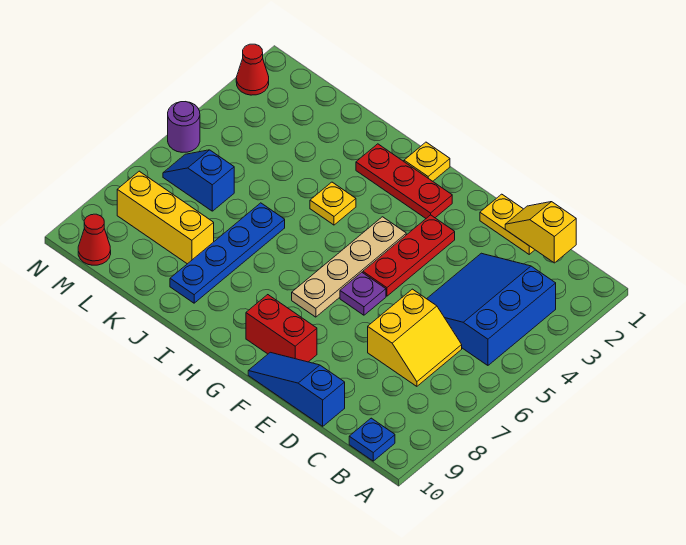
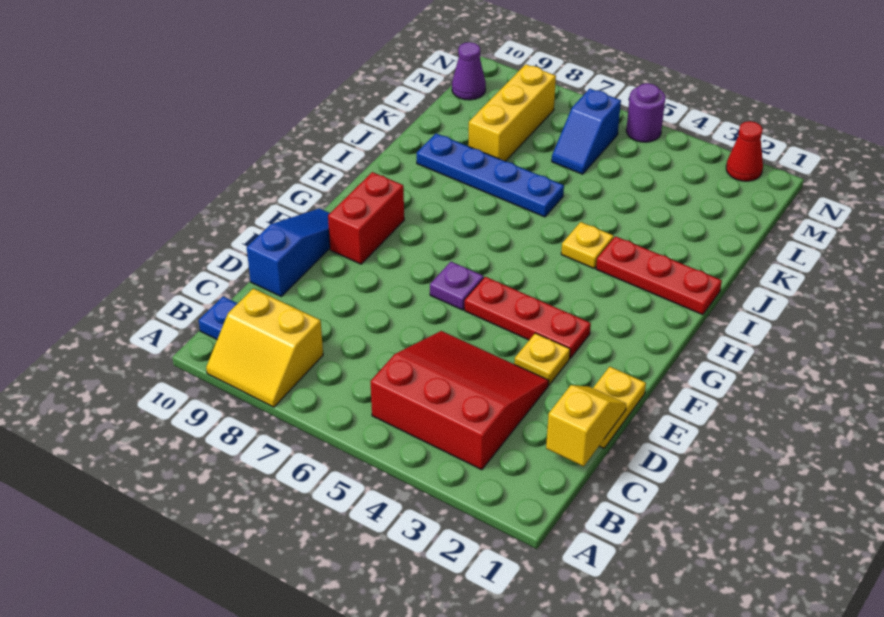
blue slope B3:D5 level 1 top B -> red slope B3:D5 level 1 top B
yellow slope C6:D7 level 1 top D -> yellow slope A8:B9 level 1 top B
red plate G2:I2 level 1 -> red plate I1:I3 level 1
tan plate G4:G7 level 1 -> none
yellow plate H1 level 1 -> yellow plate E3 level 1
blue slope L6:M6 level 1 top L -> blue slope L6:M6 level 1 top M
red cone M10 level 1 -> purple cone M10 level 1

